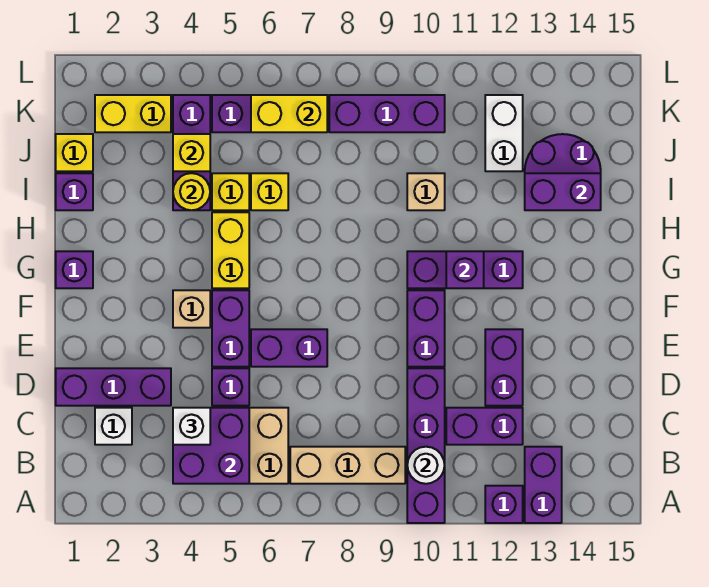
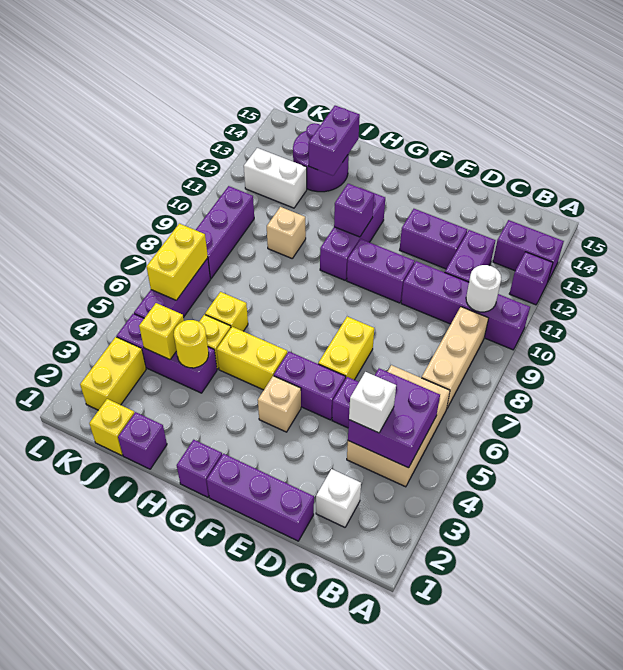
purple brick D1:D3 level 1 -> purple brick D1:F1 level 1
purple brick E6:E7 level 1 -> yellow brick E6:E7 level 1

